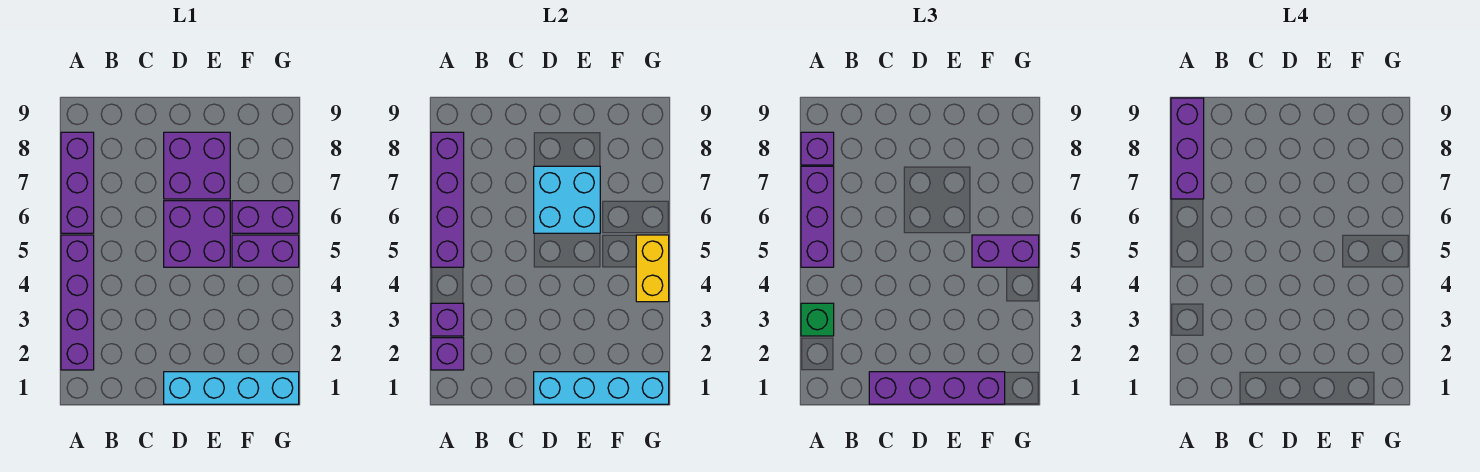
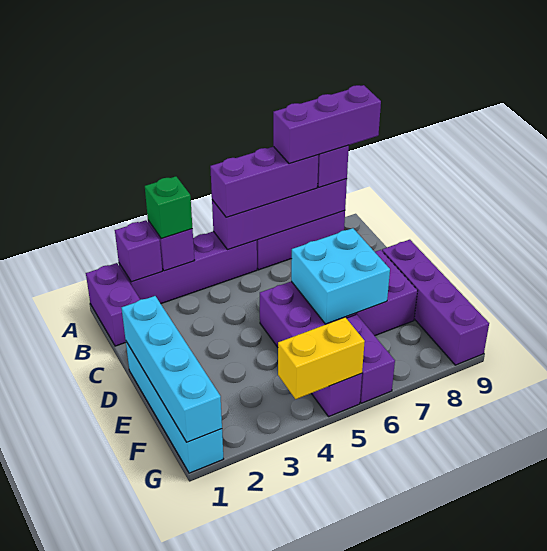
purple brick C1:F1 level 3 -> purple brick D9:G9 level 1
purple brick F5:G5 level 3 -> purple brick A1:B1 level 1

